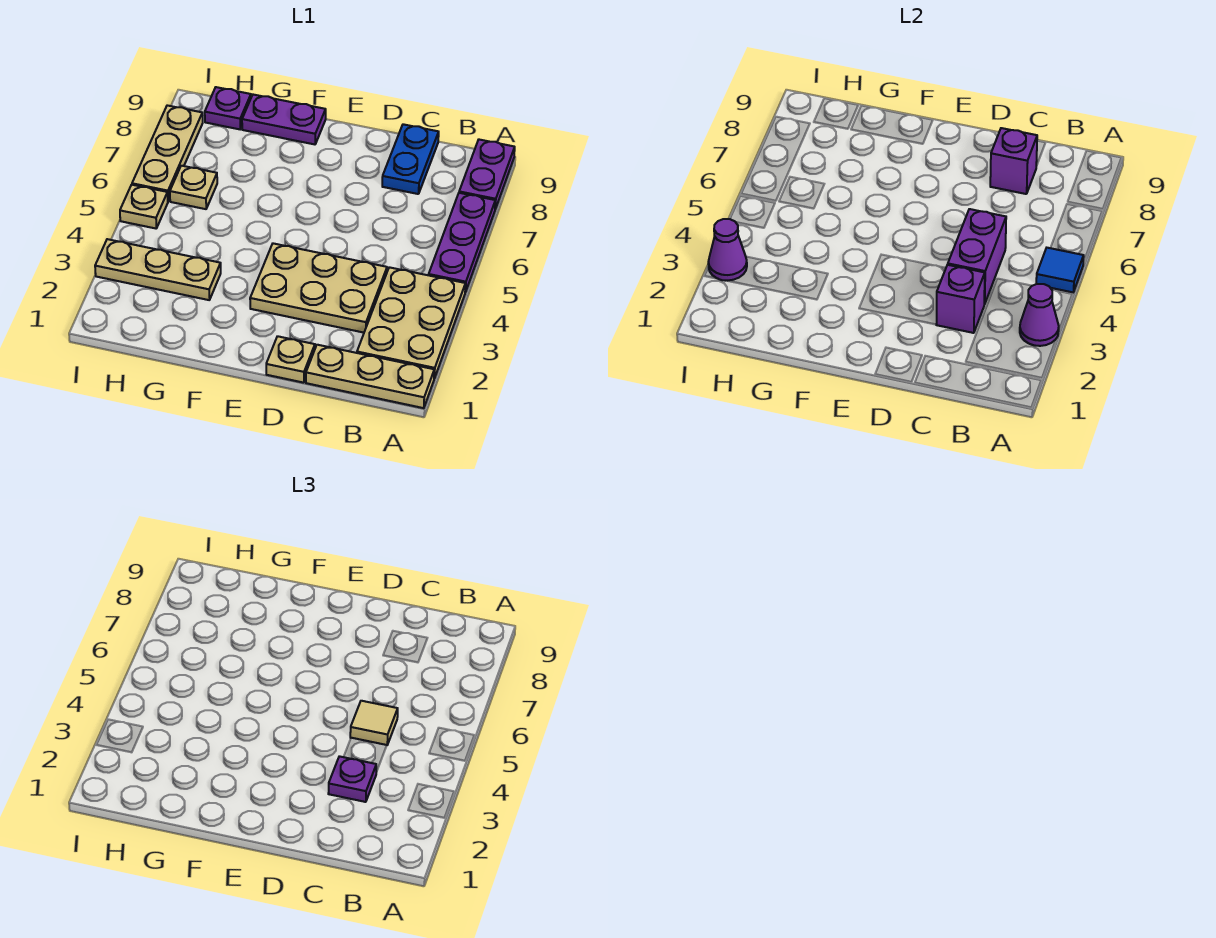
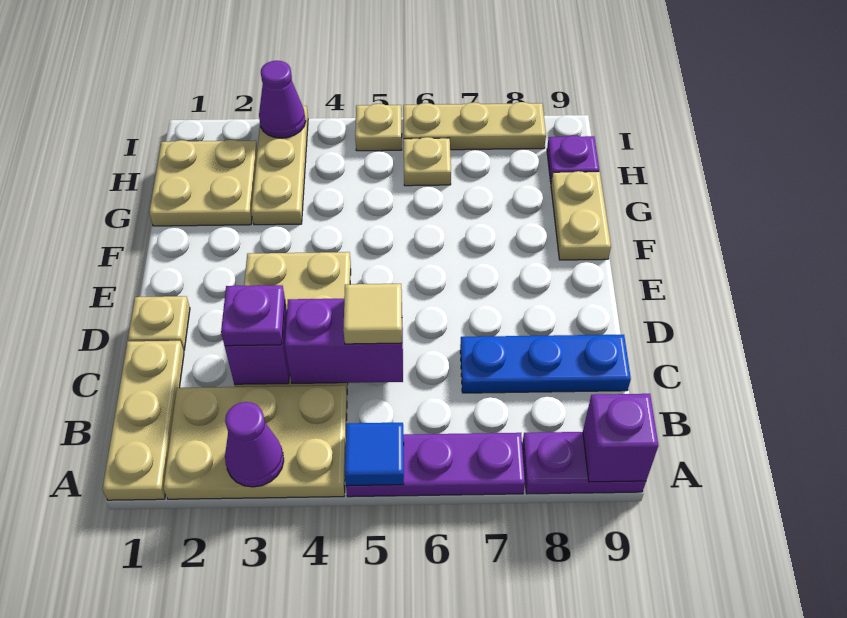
blue plate C8:C9 level 1 -> blue plate C7:C9 level 1
purple brick C8 level 2 -> purple brick A9 level 2
purple plate F9:G9 level 1 -> tan plate F9:G9 level 1
none -> tan plate G1:H2 level 1

